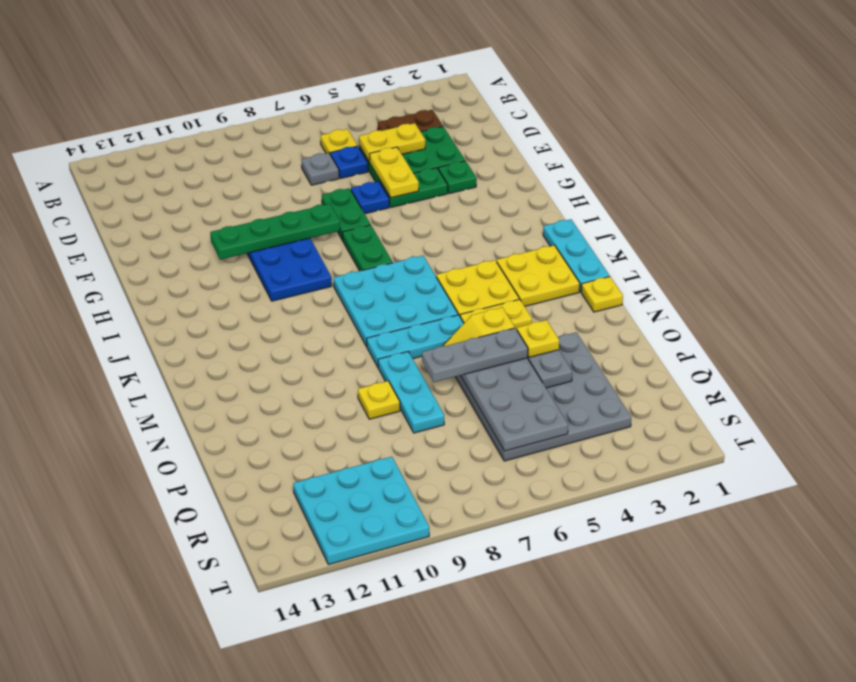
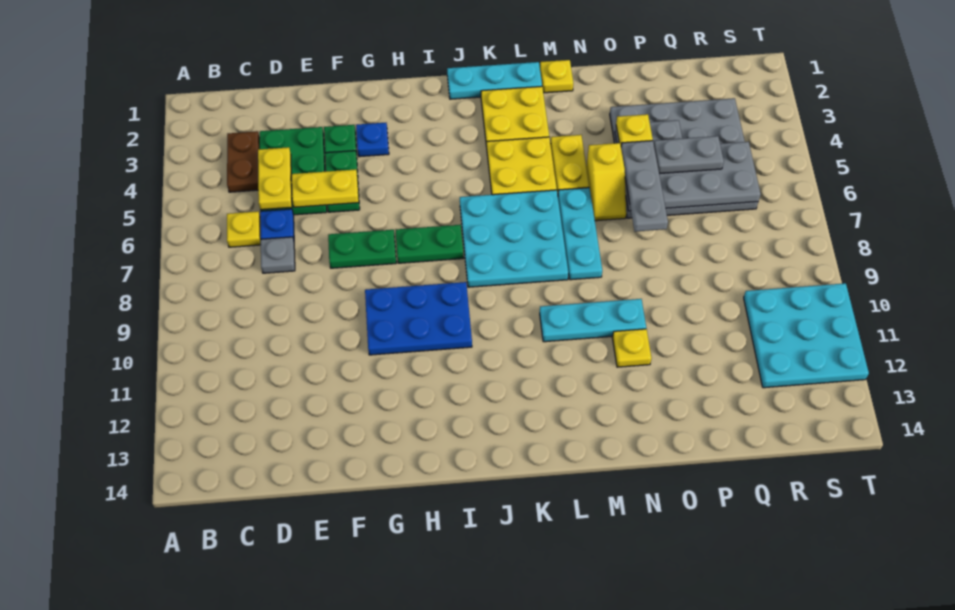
blue plate F6 level 1 -> blue plate G3 level 1
green plate G8:G11 level 2 -> none
cyan plate N8:P8 level 1 -> cyan plate L10:N10 level 1
yellow plate O9 level 1 -> yellow plate N11 level 1
none -> grey plate P5:Q5 level 3

